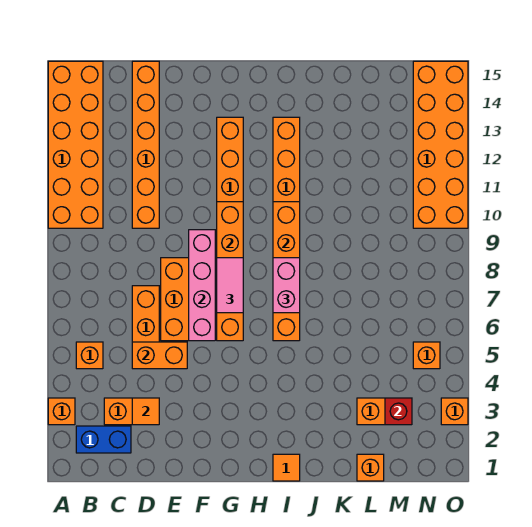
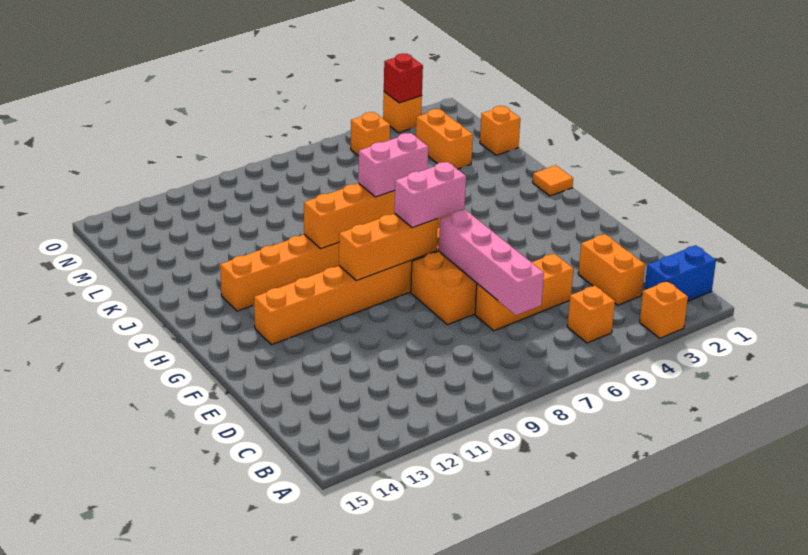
orange brick A10:B15 level 1 -> none
blue brick B2:C2 level 1 -> blue brick B1:B2 level 1
orange tile D3 level 2 -> none
orange brick D5:E5 level 2 -> none
orange brick D10:D15 level 1 -> none
pink brick F6:F9 level 2 -> pink brick C7:F7 level 2
pink tile G7:G8 level 3 -> pink brick G7:G8 level 3
red brick M3 level 2 -> red brick O3 level 2
orange brick N10:O15 level 1 -> none

